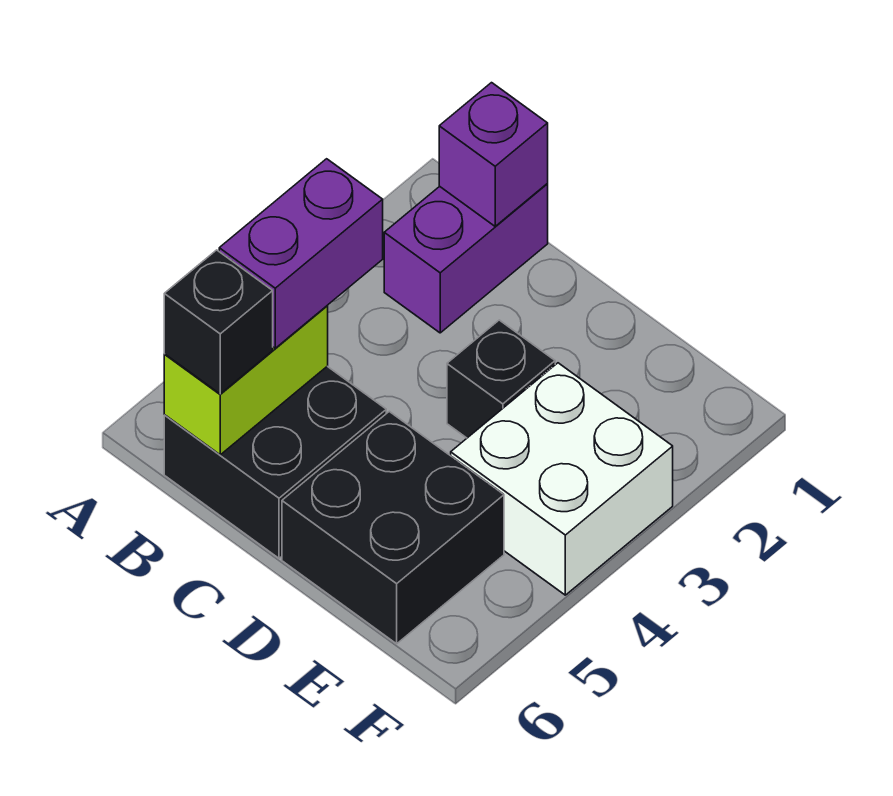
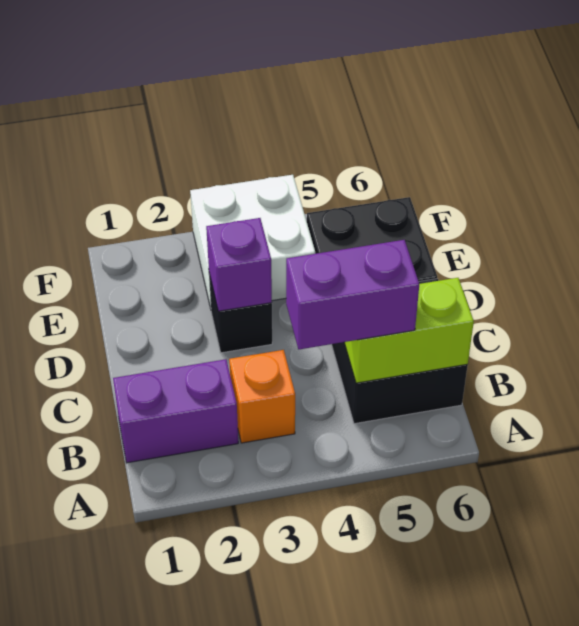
purple brick B1 level 2 -> purple brick D3 level 2
none -> orange brick B3 level 1
black brick B6 level 3 -> none

